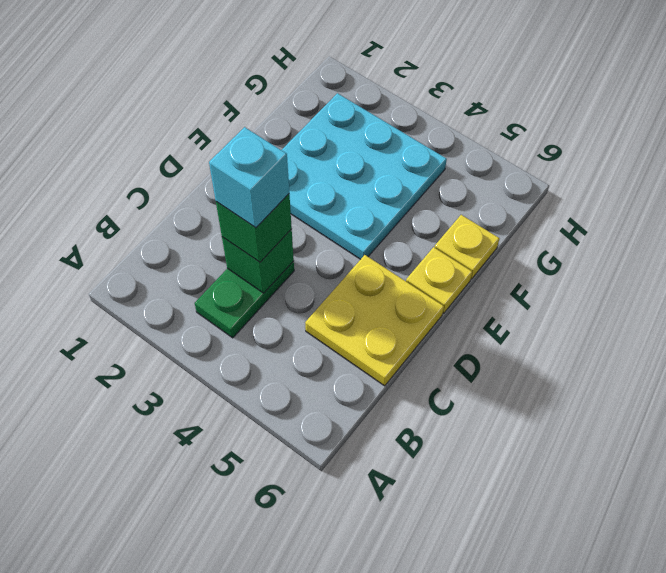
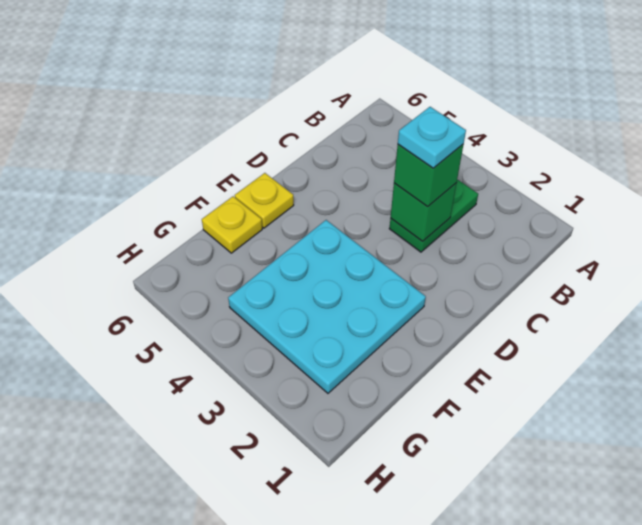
cyan brick C3 level 4 -> cyan plate C3 level 4
yellow plate C5:D6 level 1 -> none

